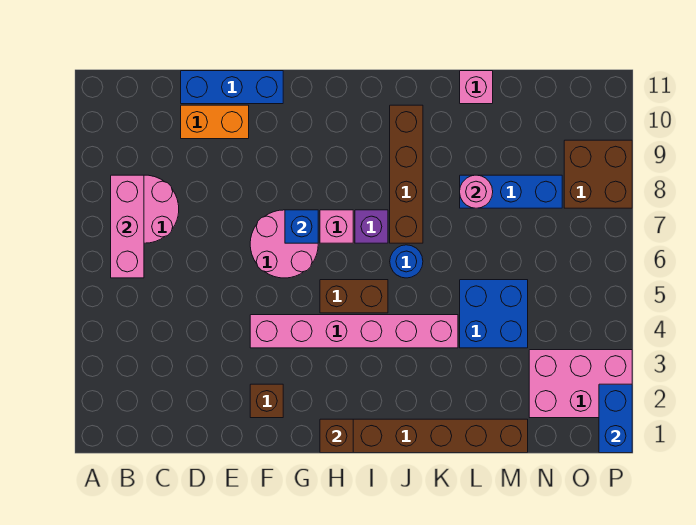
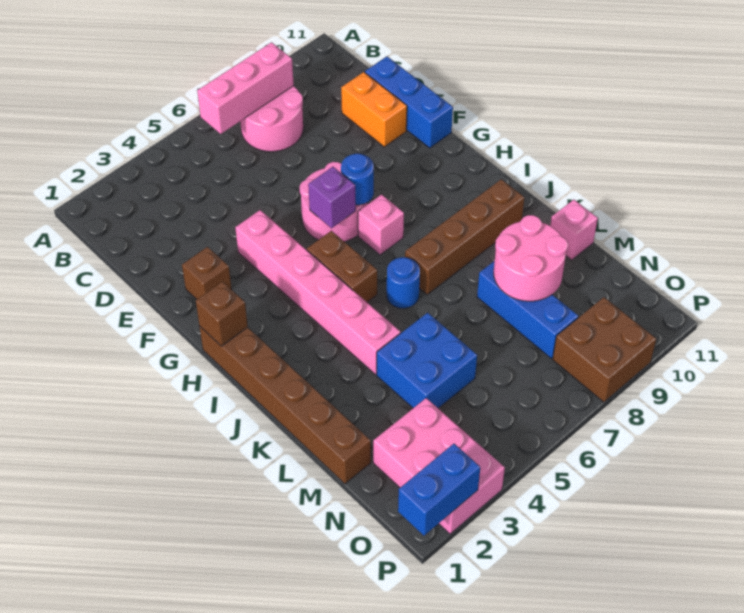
blue brick G7 level 2 -> blue round brick G7 level 2
purple brick I7 level 1 -> purple brick G6 level 2
pink round brick L8 level 2 -> pink round brick L8:M9 level 2

